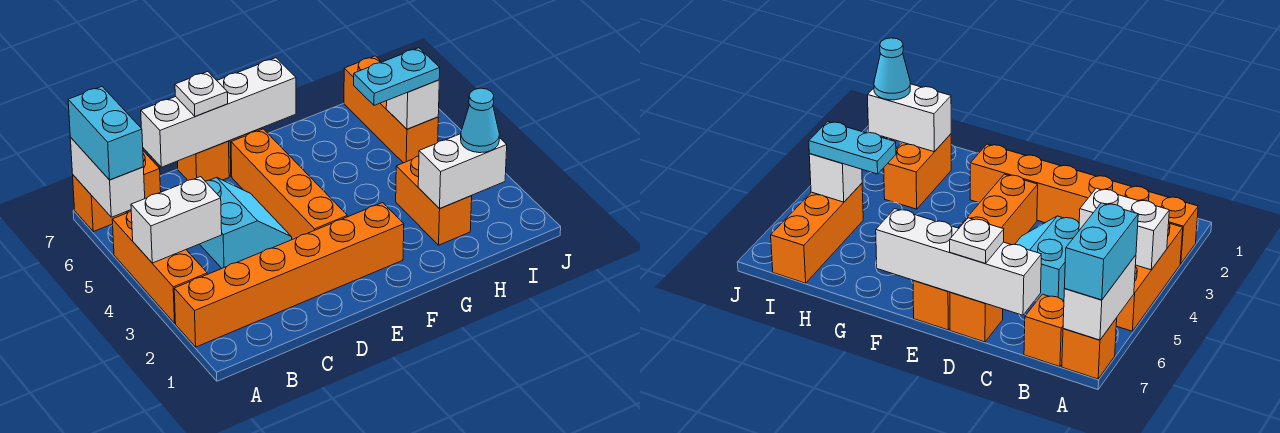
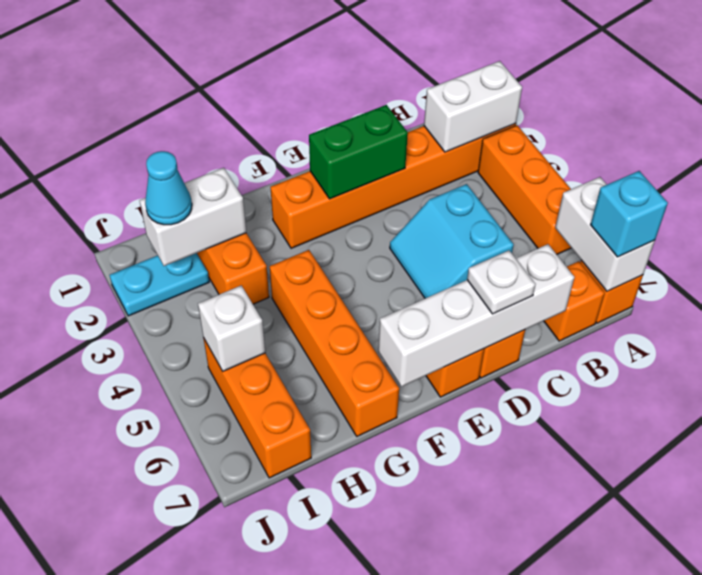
white brick A4:B4 level 2 -> white brick A2:B2 level 2
cyan brick A6:A7 level 3 -> cyan brick A7 level 3
none -> green brick D2:E2 level 2
orange brick E3:E6 level 1 -> orange brick G4:G7 level 1
cyan plate H5:I5 level 3 -> cyan plate I2:J2 level 1

